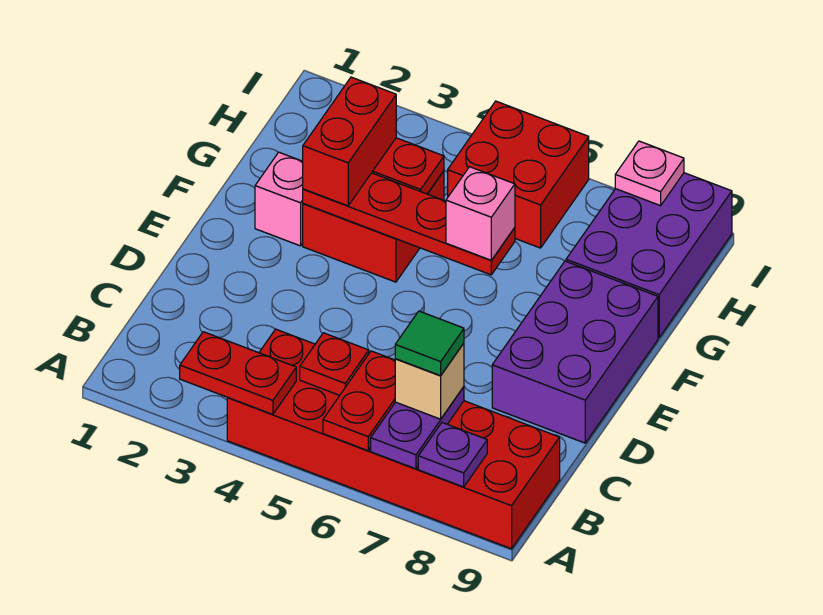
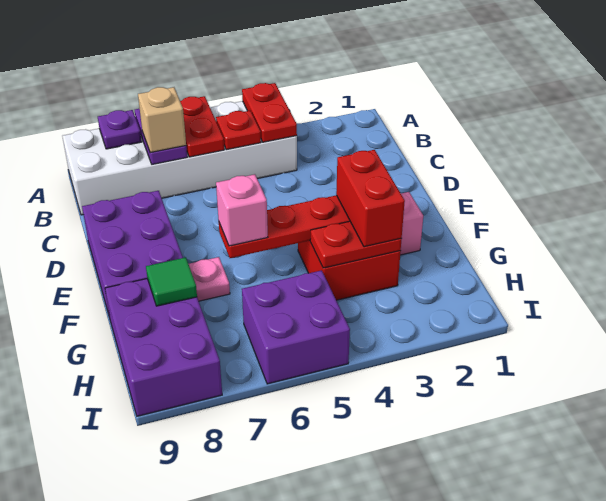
red plate A3:A4 level 2 -> red plate A4:B4 level 2
red brick A4:B9 level 1 -> white brick A4:B9 level 1
green tile B7 level 4 -> green tile G8 level 2
red brick H5:I6 level 1 -> purple brick H5:I6 level 1
pink plate I8 level 2 -> pink plate F7 level 1

